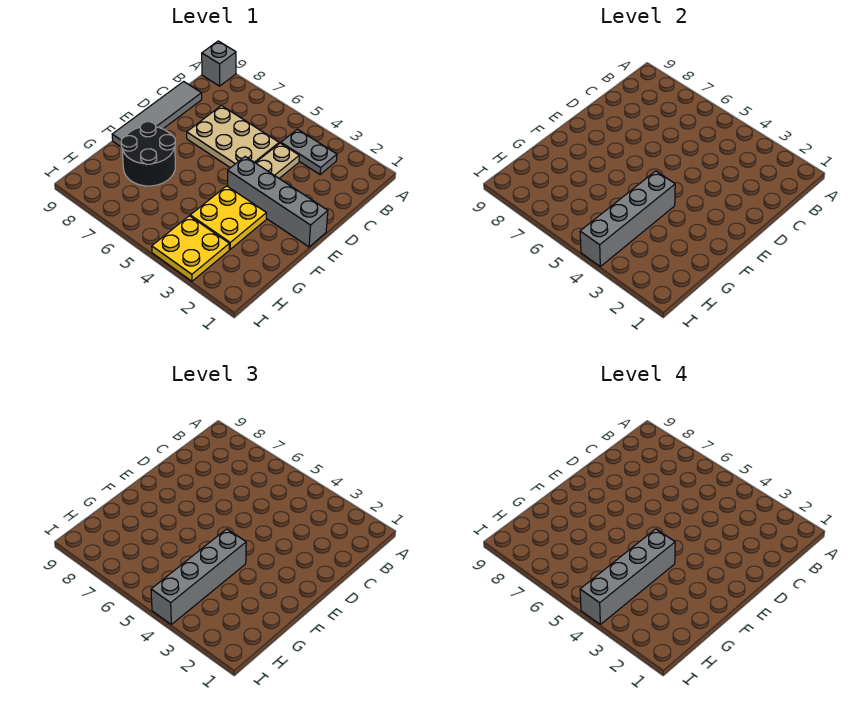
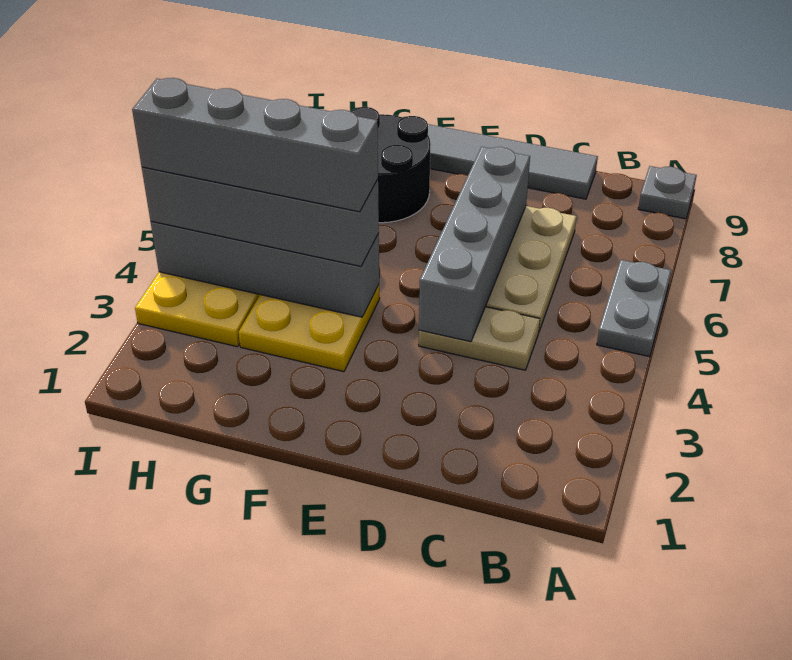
grey brick A9 level 1 -> grey plate A9 level 1
grey plate B3:B4 level 1 -> grey plate A5:A6 level 1
grey brick E1:E4 level 1 -> grey brick D4:D7 level 2

